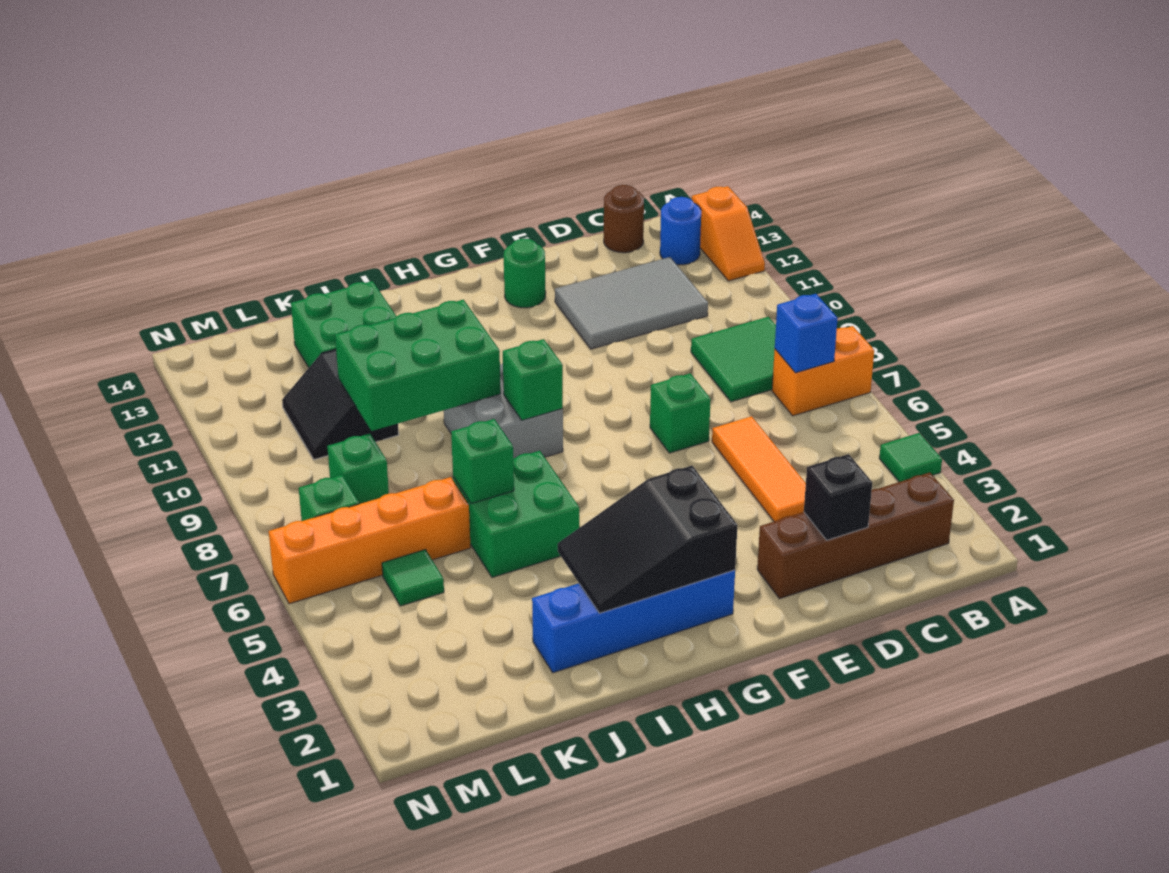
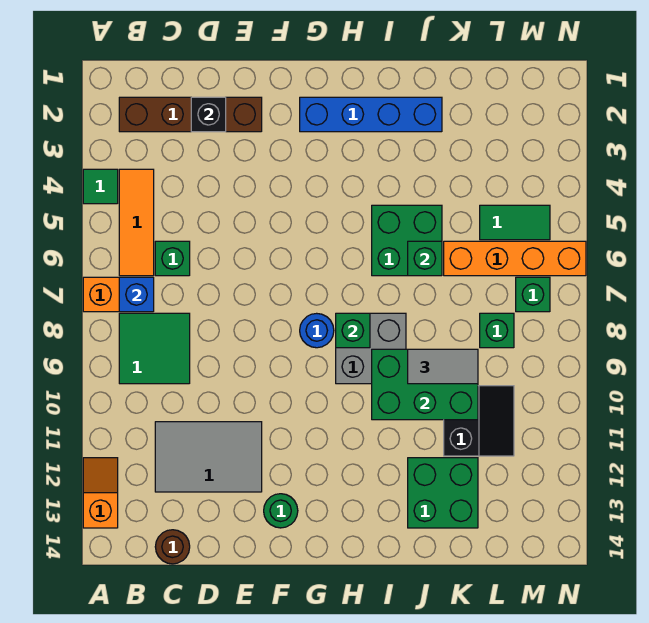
blue round brick B13 level 1 -> blue round brick G8 level 1
orange tile D4:D6 level 1 -> orange tile B4:B6 level 1
green brick E7 level 1 -> green brick C6 level 1
black slope G2:I3 level 2 top G -> none
none -> grey tile J9:K9 level 3
green tile L5 level 1 -> green tile L5:M5 level 1

